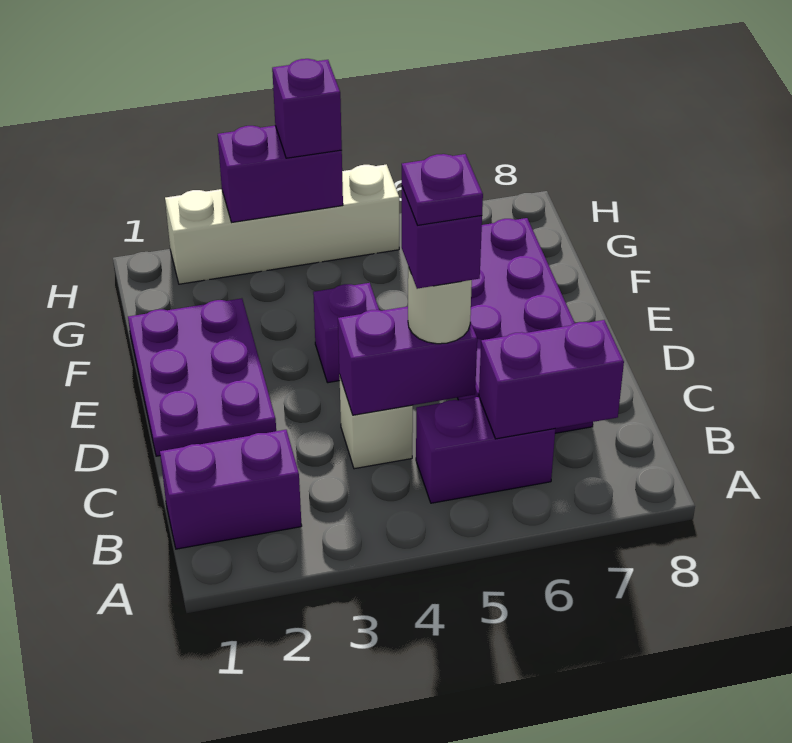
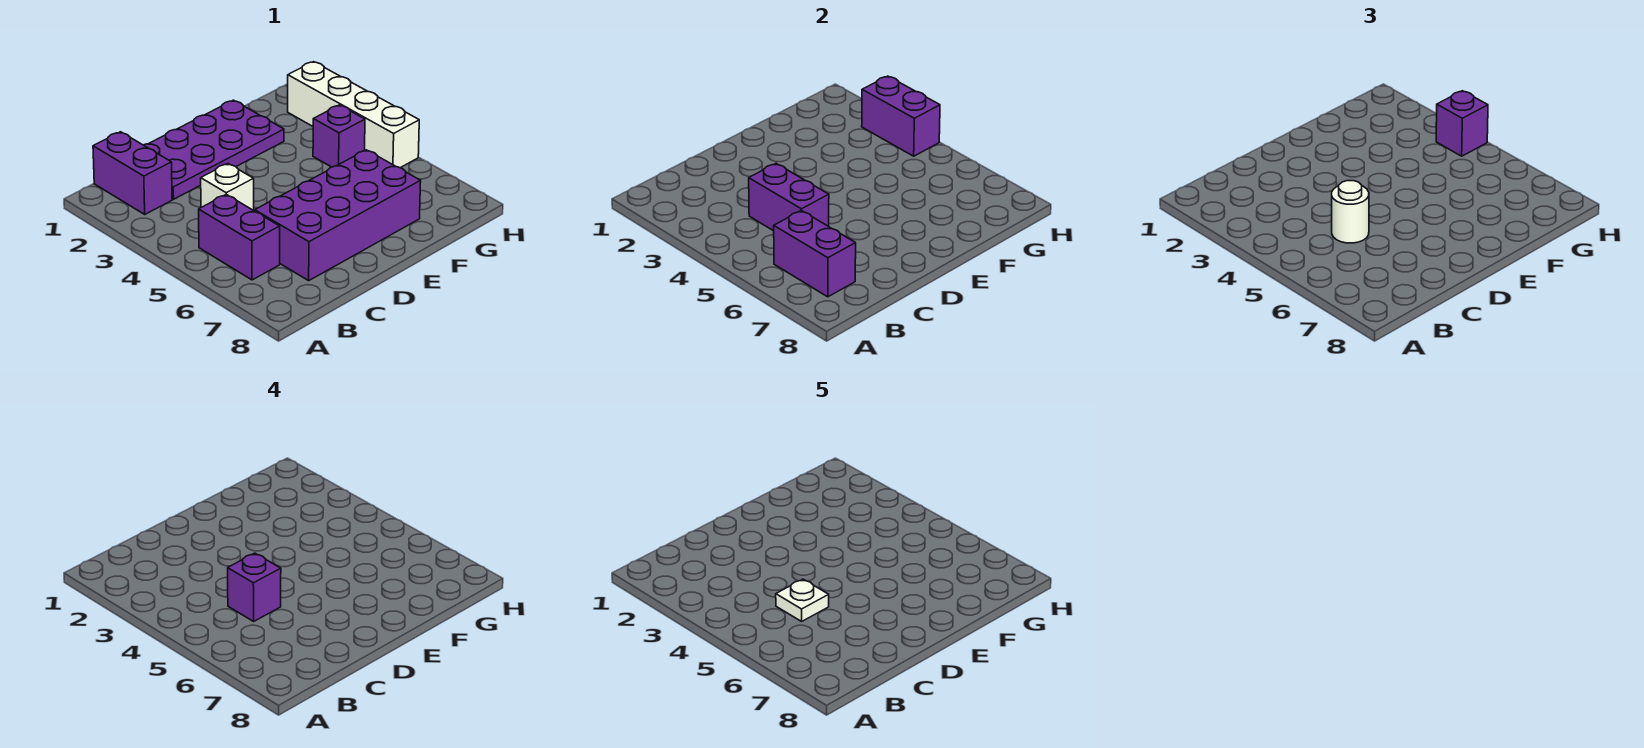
purple plate C5 level 5 -> white plate C5 level 5
purple plate D1:F2 level 1 -> purple plate C1:F2 level 1
purple brick E4 level 1 -> purple brick G4 level 1

